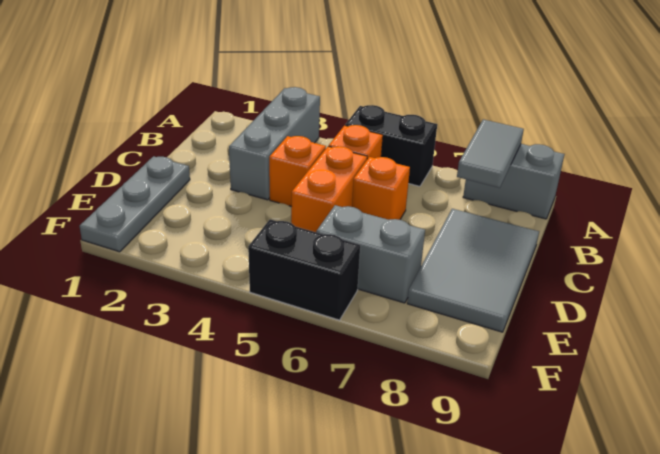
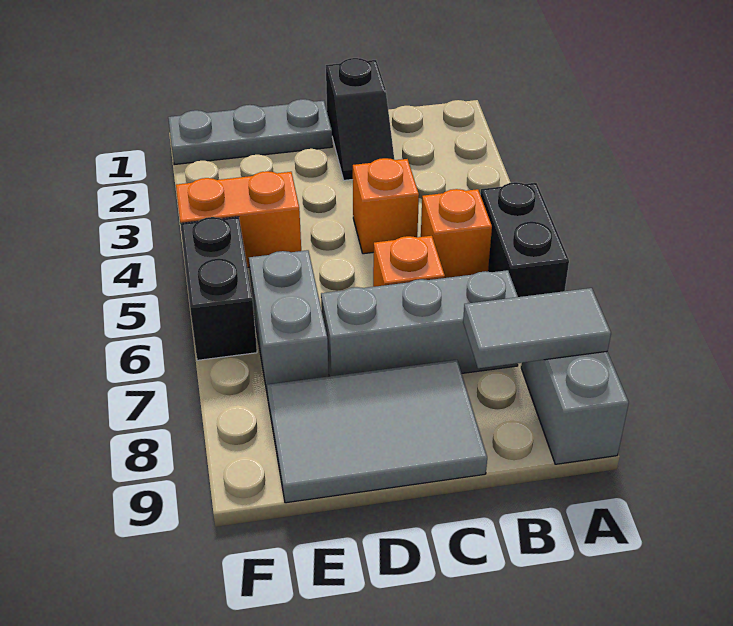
grey brick A3:C3 level 1 -> grey brick B7:D7 level 1
none -> black slope C1:C2 level 1 top 1
orange brick C5:D5 level 1 -> orange brick E4:F4 level 1

